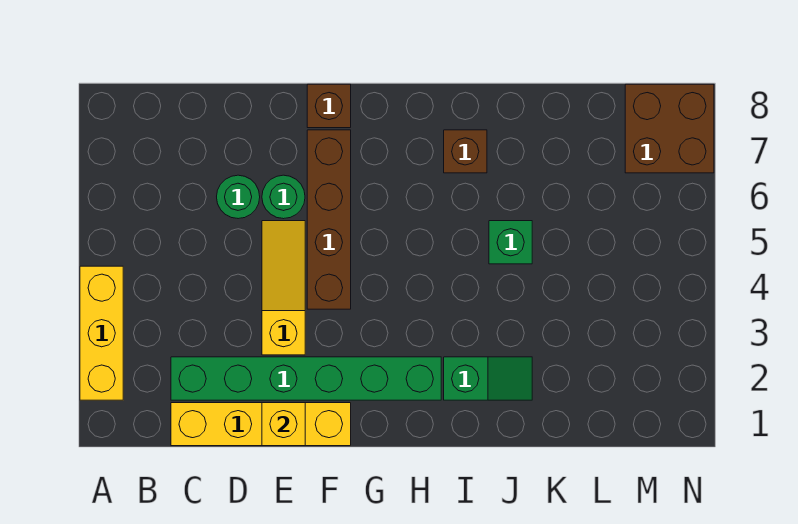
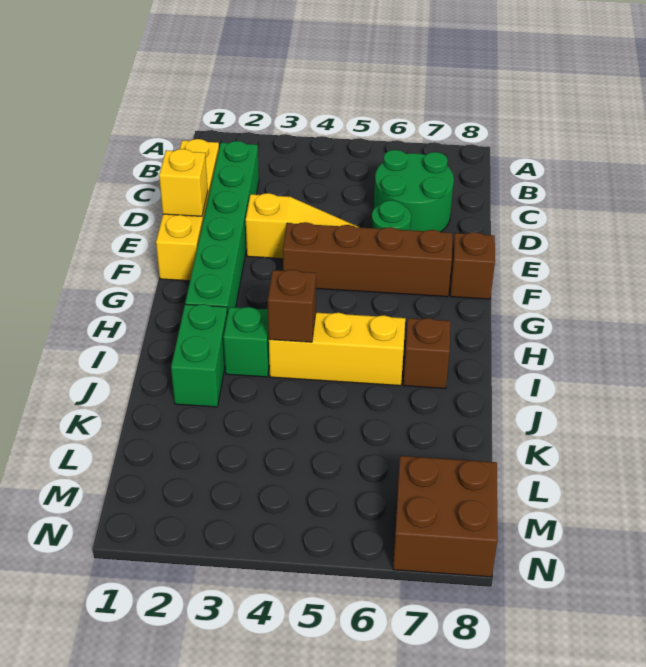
yellow brick A2:A4 level 1 -> yellow brick I4:I6 level 1
green round brick D6 level 1 -> green round brick C6:D7 level 1
green slope I2:J2 level 1 top I -> green brick I2:J2 level 1
none -> brown brick I4 level 2
green brick J5 level 1 -> green brick I3 level 1

